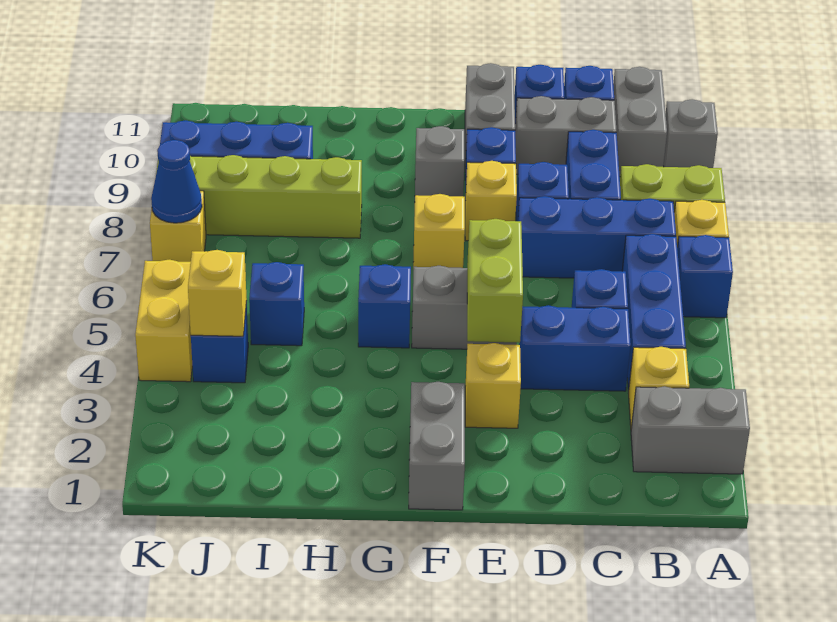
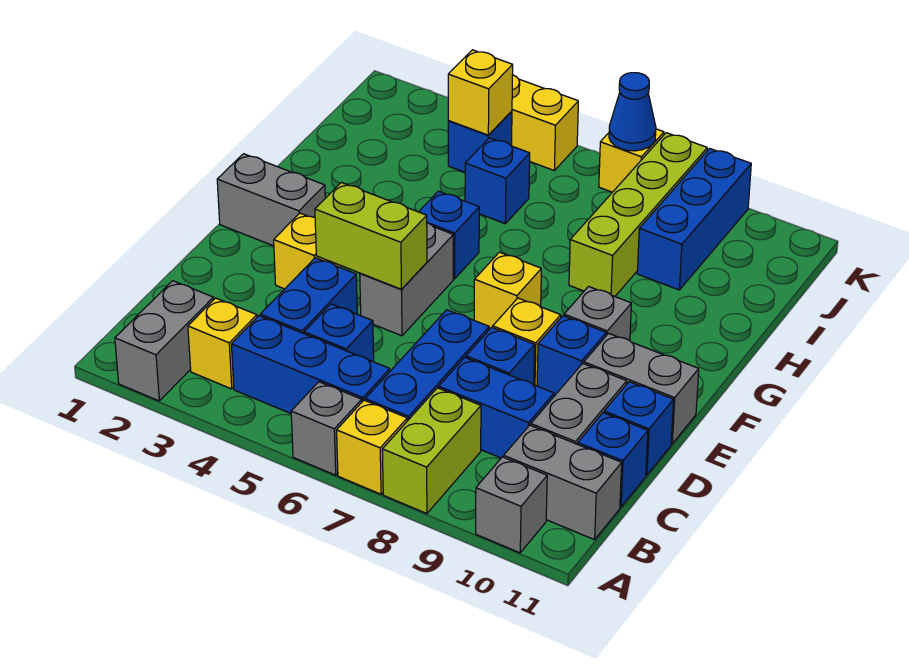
blue brick A6 level 1 -> grey brick A6 level 1

